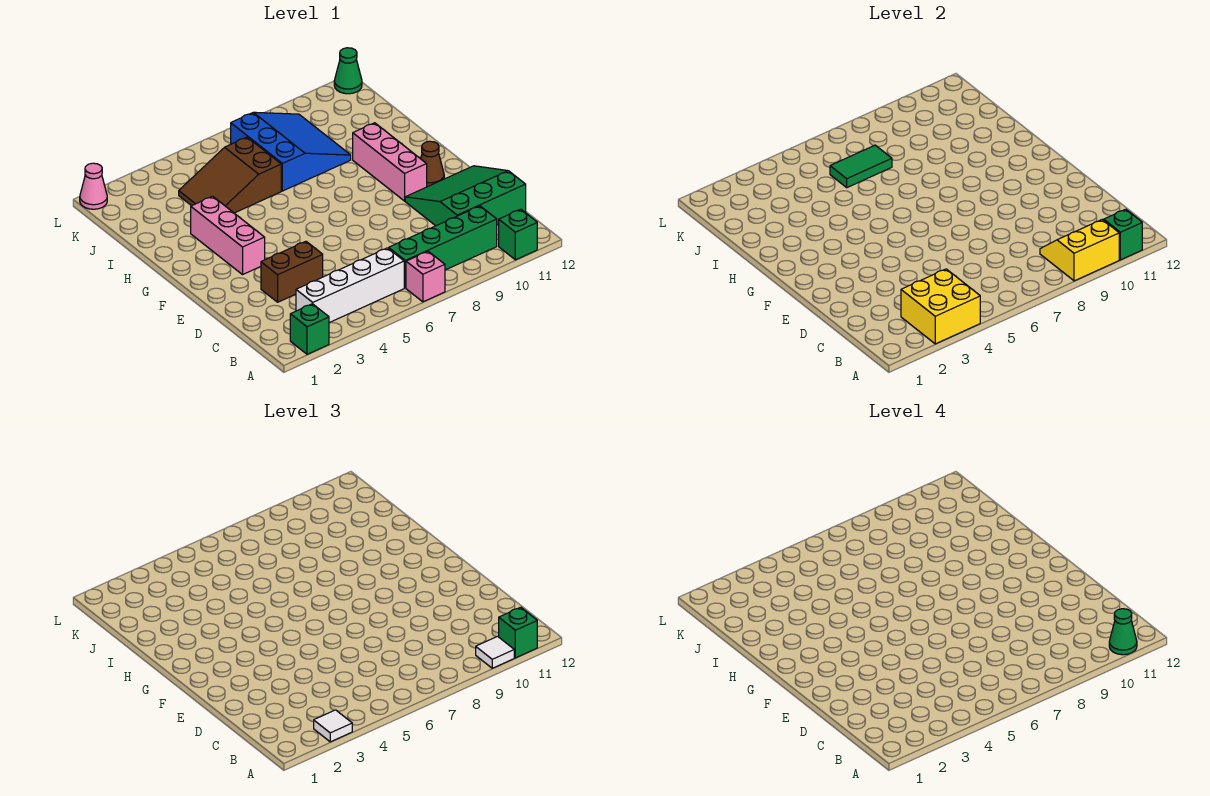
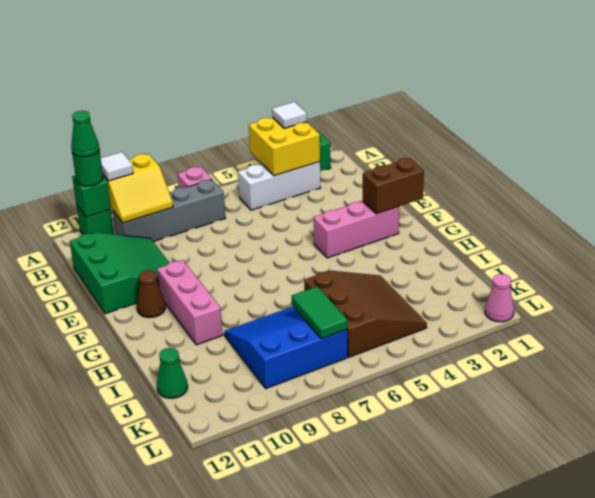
green brick A11 level 3 -> green round brick A11 level 3
white brick B3:B6 level 1 -> white brick B3:B5 level 1
green brick B7:B10 level 1 -> grey brick B7:B10 level 1
green slope C10:E12 level 1 top C -> green slope C10:E12 level 1 top 12
brown brick D3:D4 level 1 -> brown brick F1:F2 level 2
pink brick F3:H3 level 1 -> pink brick F2:F4 level 1
brown slope I4:J6 level 1 top 6 -> brown slope I4:K6 level 1 top 6
blue slope I7:K9 level 1 top 7 -> blue slope I7:K9 level 1 top K
green tile J6:J7 level 2 -> green tile J7:K7 level 2
green cone L12 level 1 -> green cone J12 level 1

